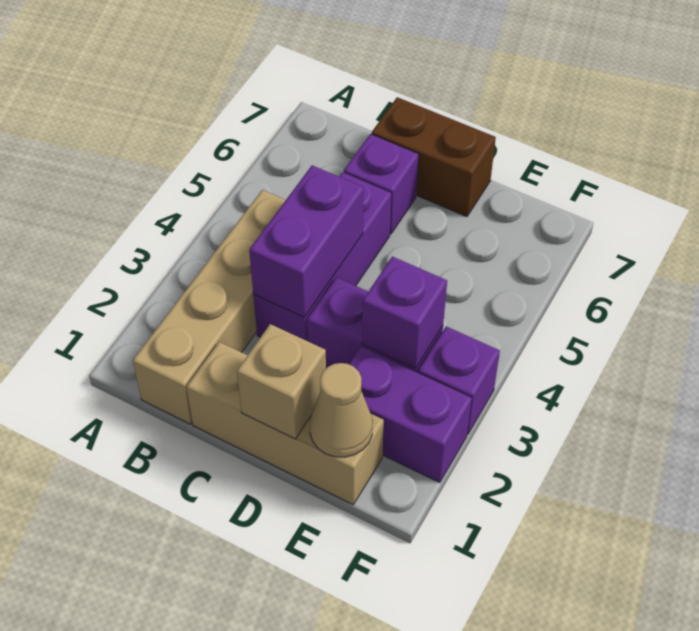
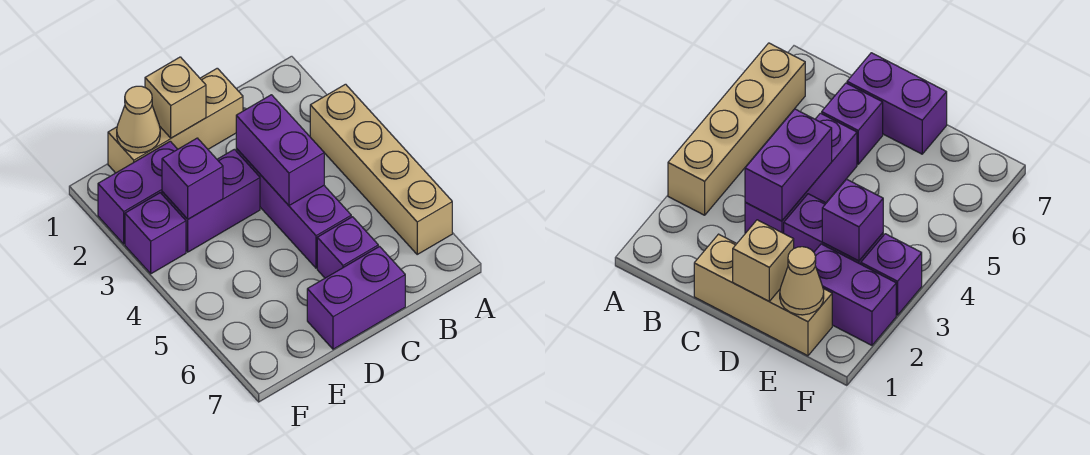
tan brick B1:B4 level 1 -> tan brick A3:A6 level 1
brown brick C7:D7 level 1 -> purple brick C7:D7 level 1

